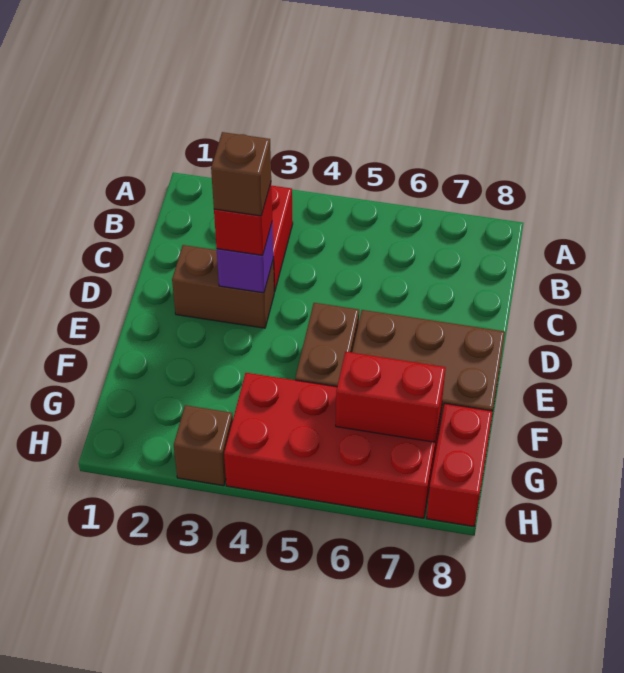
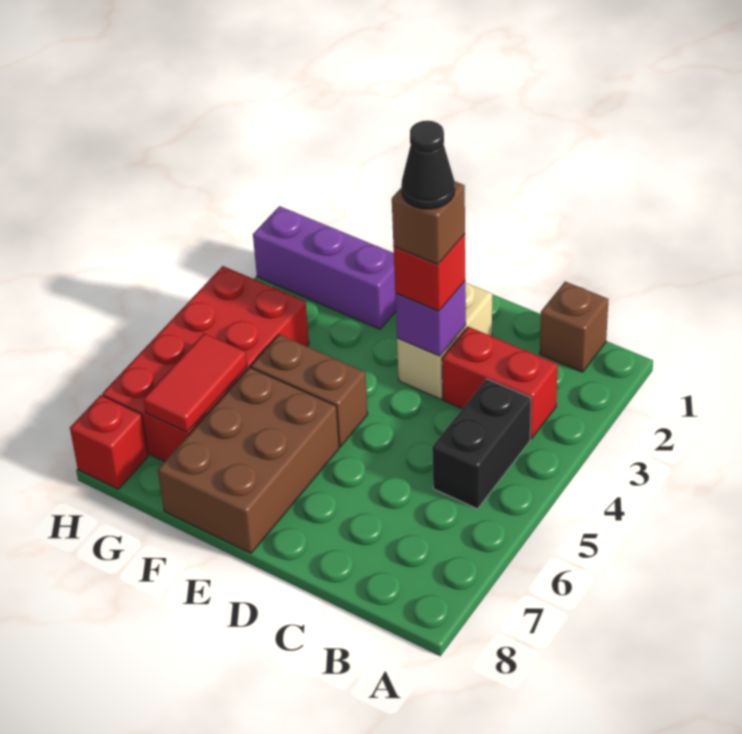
none -> black brick B4:B5 level 1
brown brick D2:D3 level 1 -> tan brick D2:D3 level 1
none -> black cone D3 level 5
none -> purple brick F2:H2 level 1
red brick G6:G7 level 2 -> red tile G6:G7 level 2
red brick G8:H8 level 1 -> red brick H8 level 1
brown brick H3 level 1 -> brown brick B1 level 1

